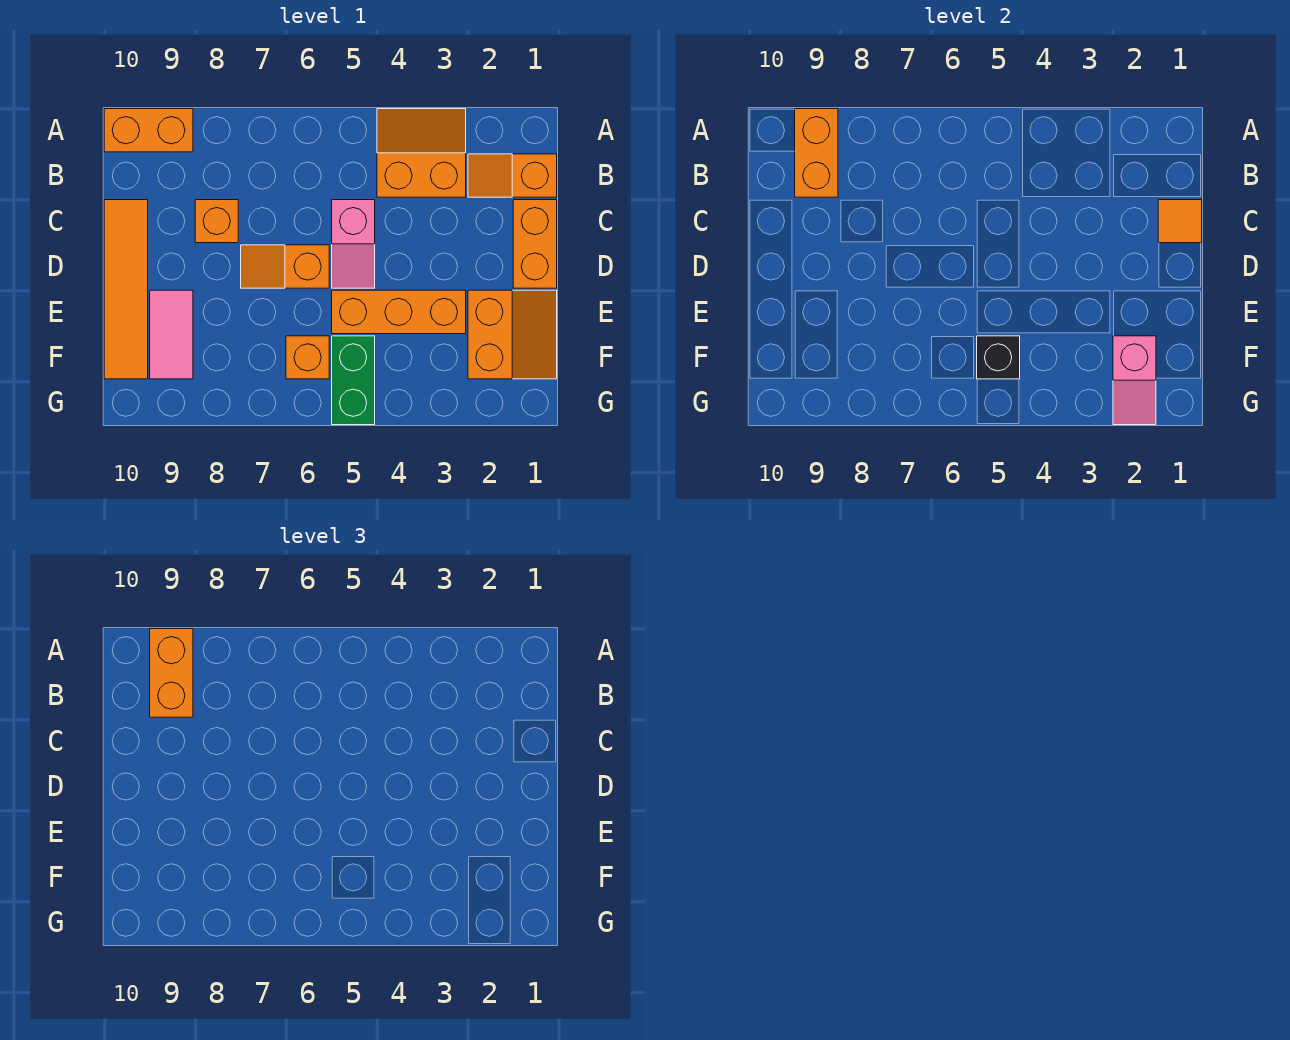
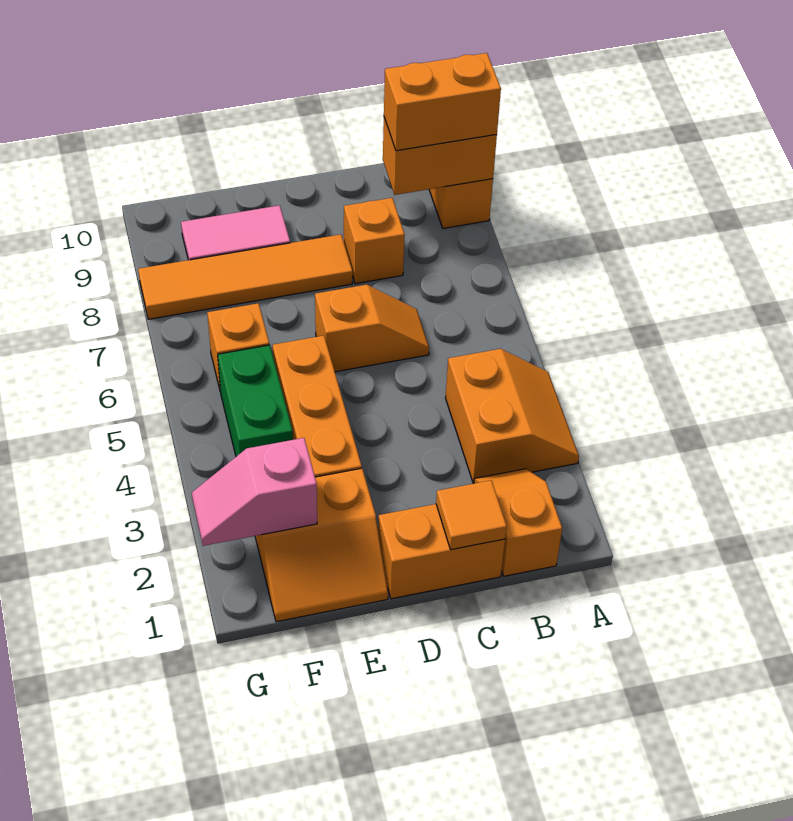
pink slope C5:D5 level 1 top C -> none
orange tile C10:F10 level 1 -> orange tile D8:G8 level 1
orange slope D6:D7 level 1 top 6 -> orange slope C6:D6 level 1 top D
green brick F5:G5 level 1 -> green brick F4:F5 level 1
black brick F5 level 2 -> none

